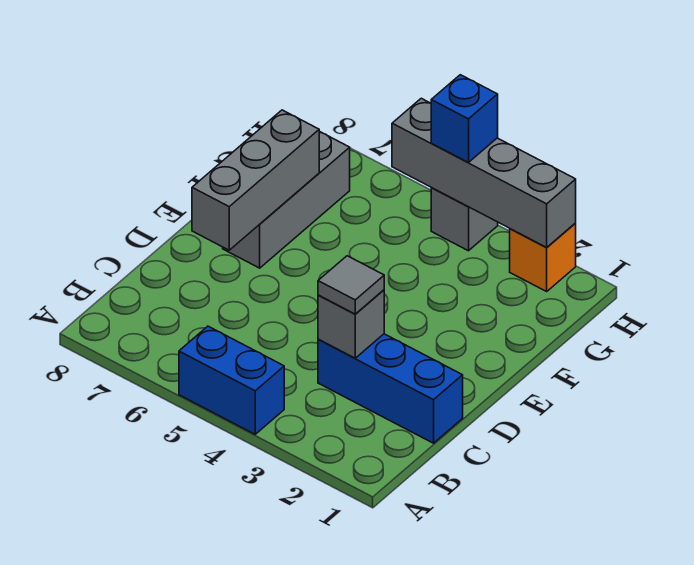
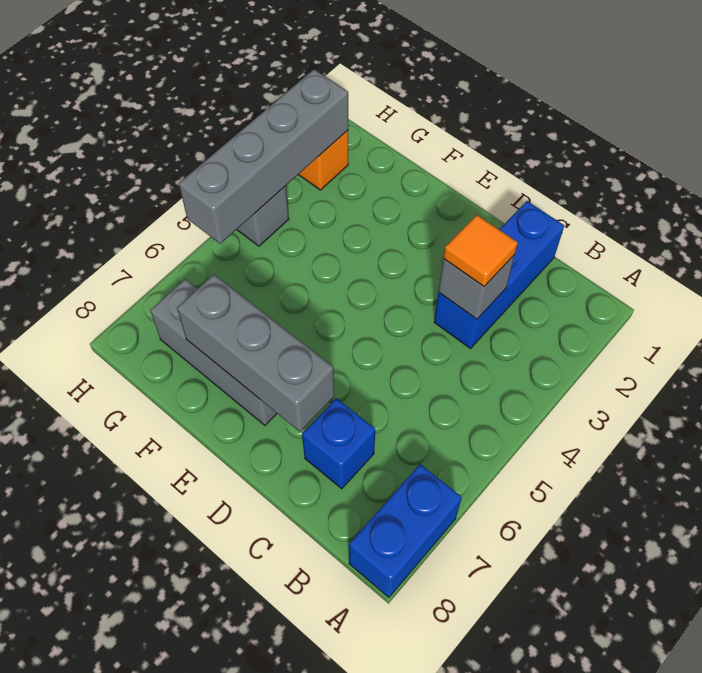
blue brick A4:A5 level 1 -> blue brick A7:A8 level 1
grey tile C3 level 3 -> orange tile C3 level 3
blue brick H4 level 3 -> blue brick C7 level 1

